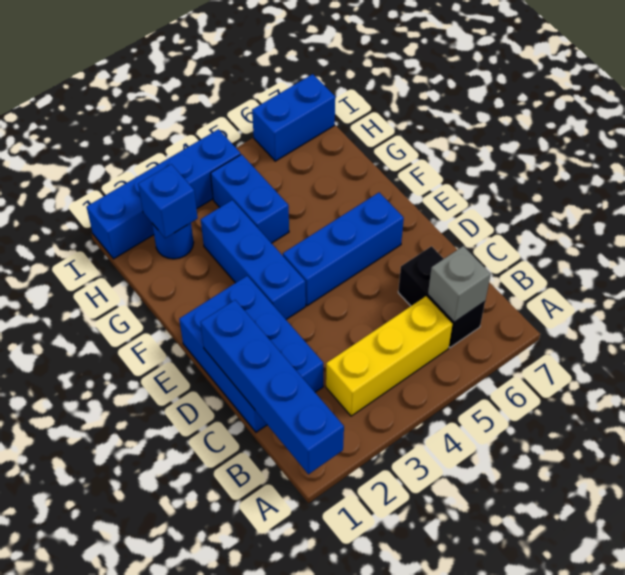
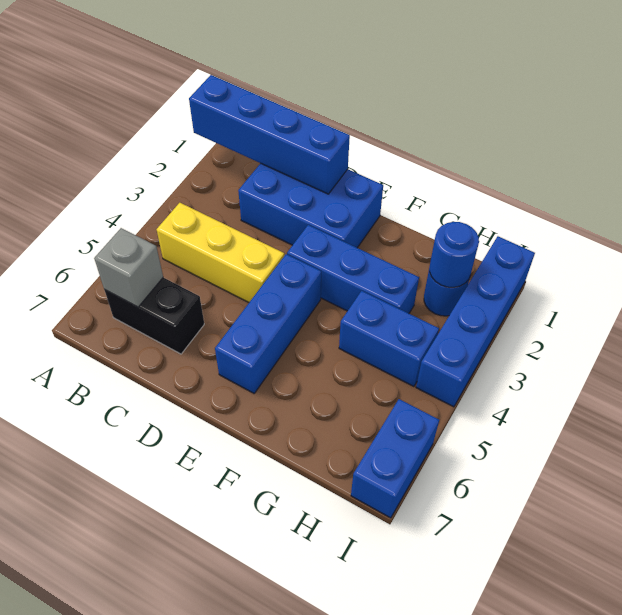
yellow brick B3:B5 level 1 -> yellow brick B4:D4 level 1
blue brick H2 level 2 -> blue round brick H2 level 2

